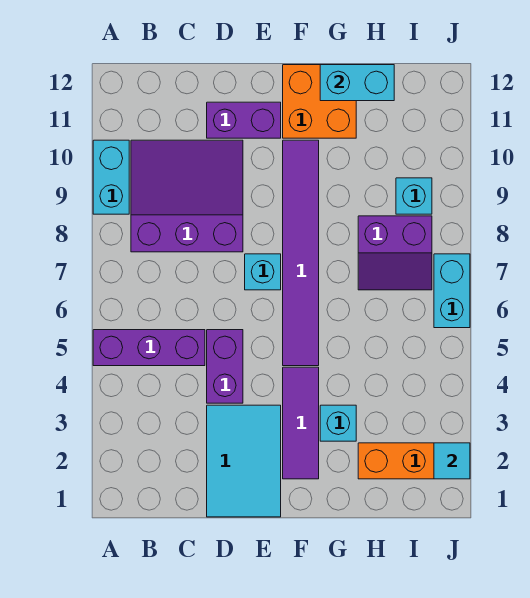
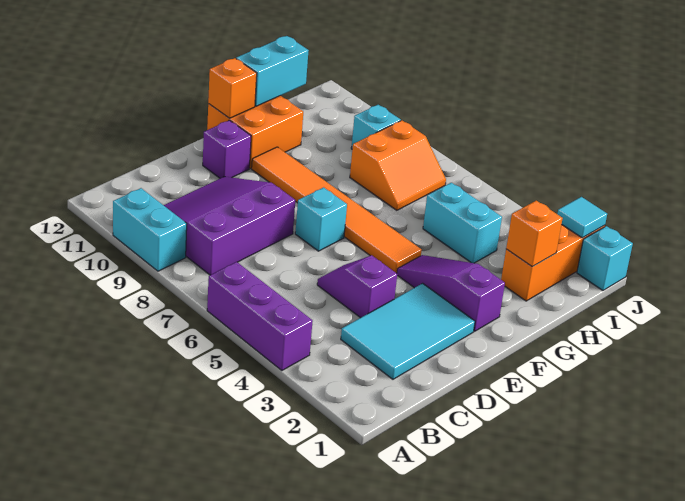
purple brick A5:C5 level 1 -> purple brick A4:A6 level 1
cyan tile D1:E3 level 1 -> cyan tile C2:E3 level 1
purple brick D4:D5 level 1 -> purple slope D4:D5 level 1 top 4
purple brick D11:E11 level 1 -> purple brick E11 level 1
purple tile F2:F4 level 1 -> purple slope F2:F4 level 1 top 2
purple tile F5:F10 level 1 -> orange tile F5:F10 level 1
none -> orange brick F12 level 2
cyan brick G3 level 1 -> cyan brick J1 level 1
none -> orange brick H2 level 2
purple slope H7:I8 level 1 top 8 -> orange slope H7:I8 level 1 top 8
cyan brick J6:J7 level 1 -> cyan brick H4:H5 level 1

